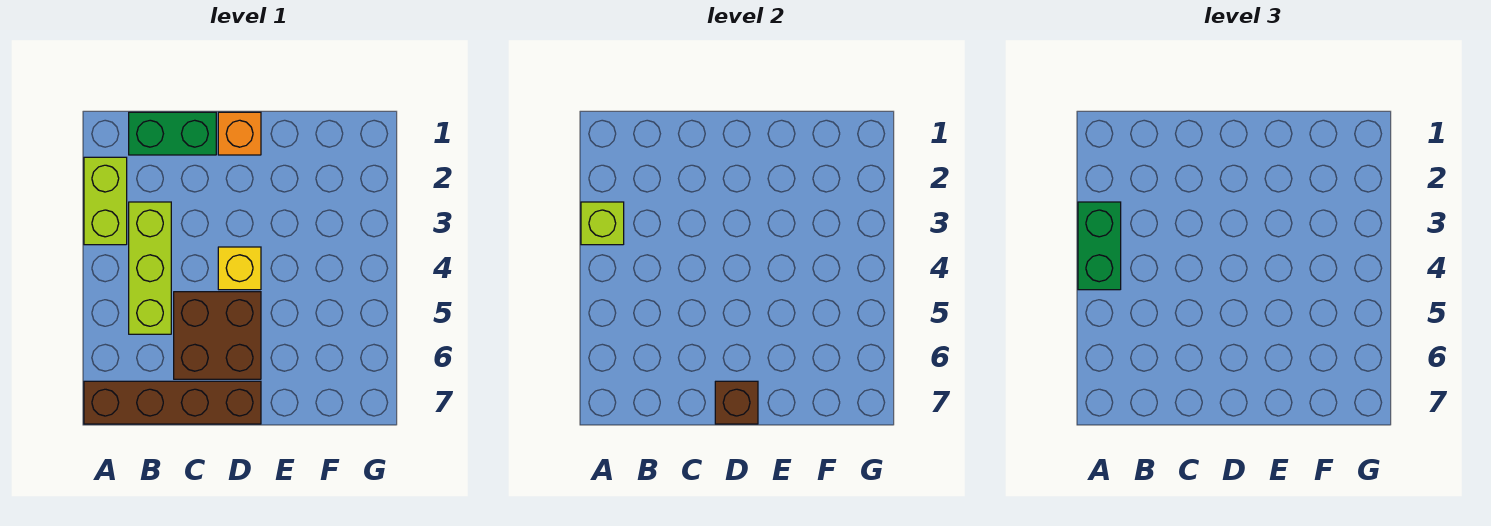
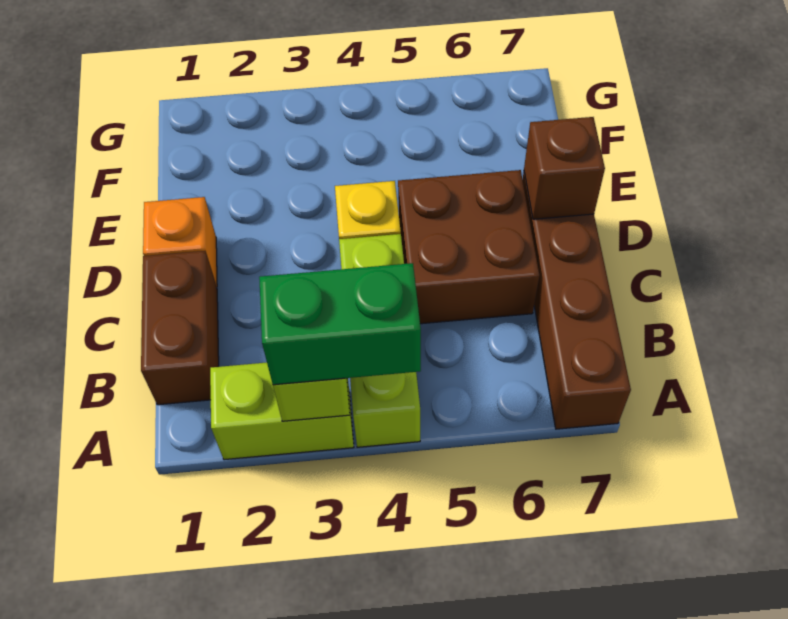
green brick B1:C1 level 1 -> brown brick B1:C1 level 1
lime brick B3:B5 level 1 -> lime brick A4:C4 level 1

